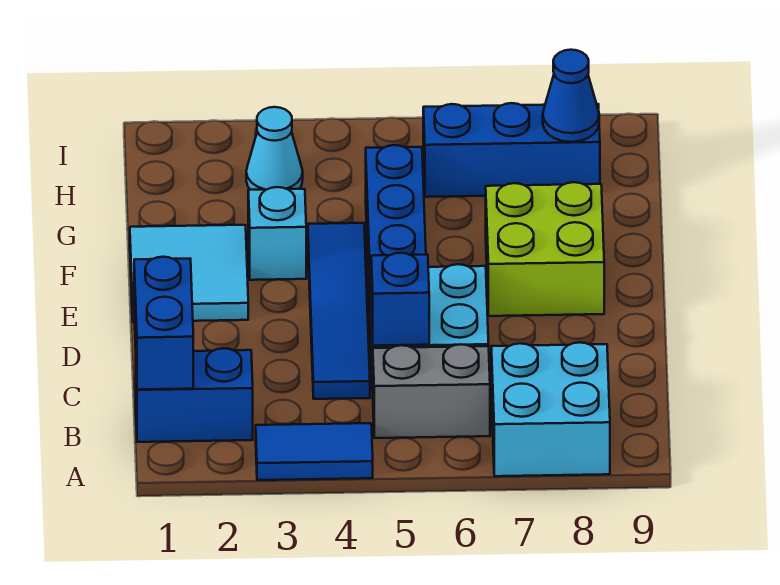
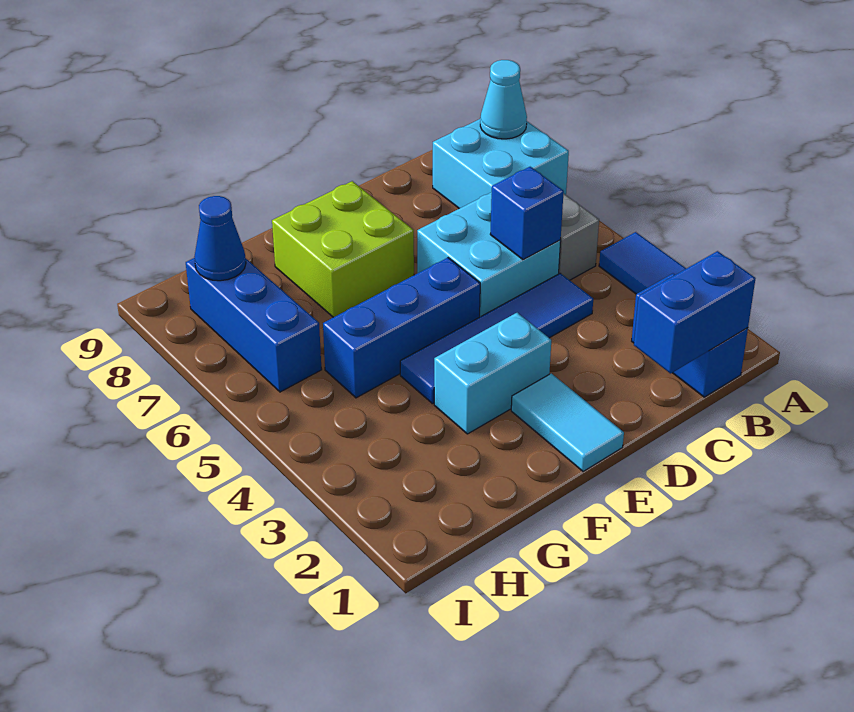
cyan tile E1:F2 level 1 -> cyan tile E1:E2 level 1
cyan brick F3 level 1 -> cyan brick E3:F3 level 1
cyan cone H3 level 1 -> cyan cone A8 level 2

